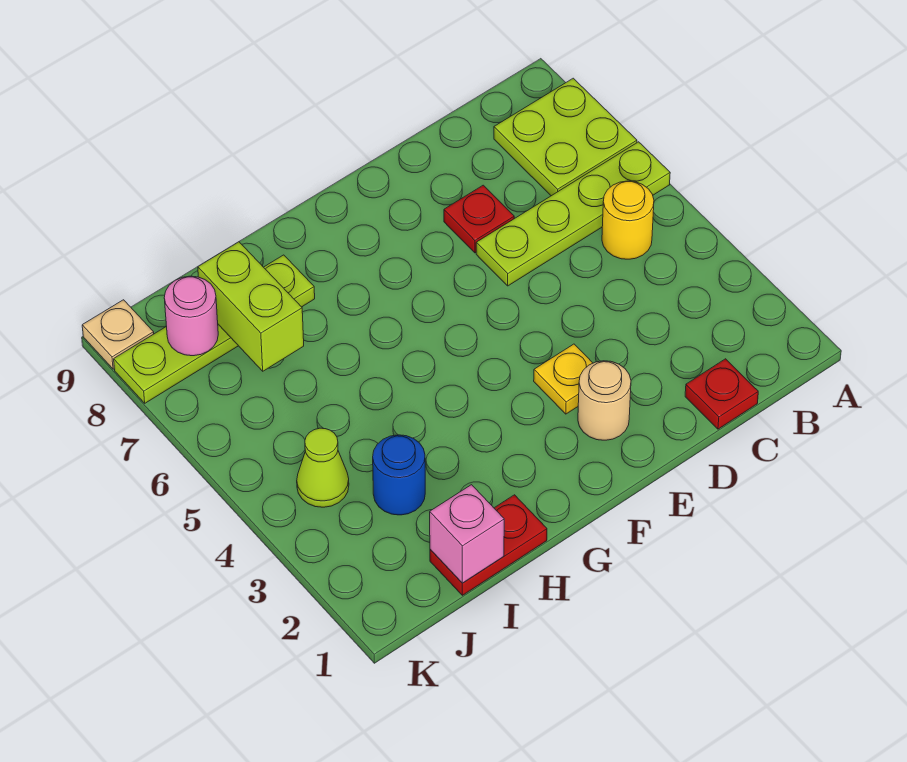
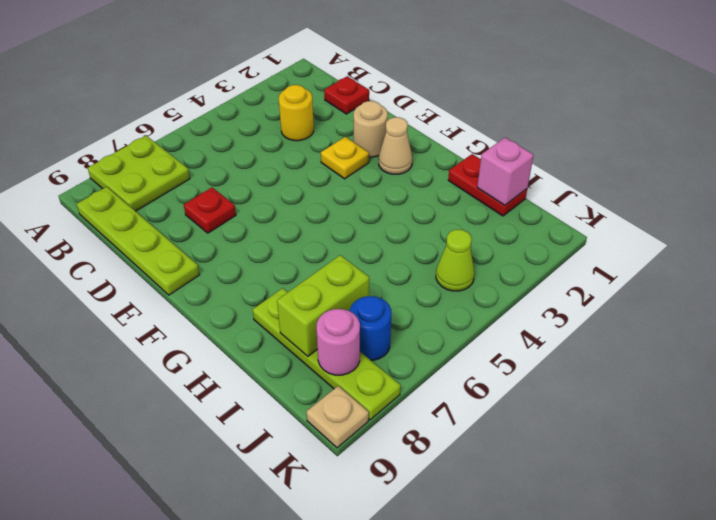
lime plate A6:D6 level 1 -> lime plate B9:E9 level 1
yellow round brick B5 level 1 -> yellow round brick C3 level 1
none -> tan cone F2 level 1
blue round brick I3 level 1 -> blue round brick J7 level 1

